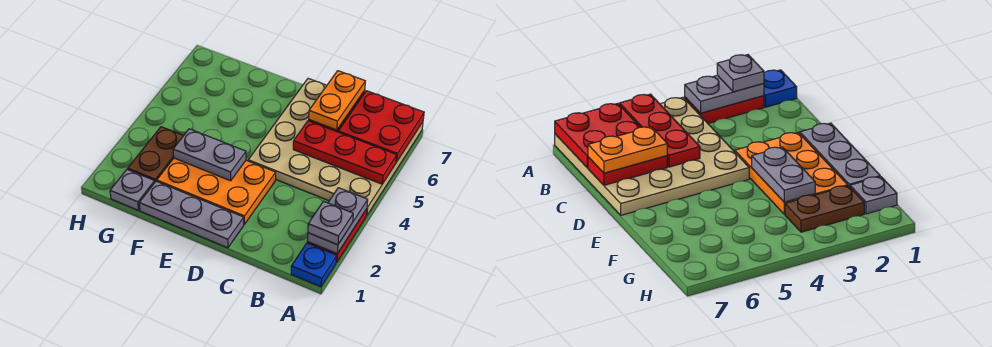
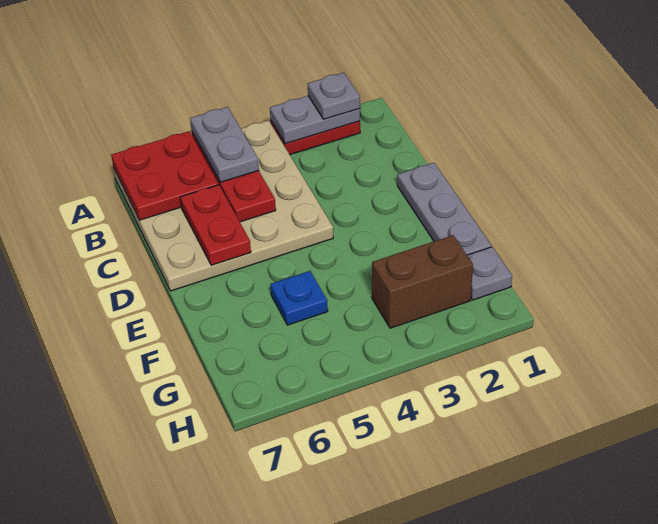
blue plate A1 level 1 -> blue plate F5 level 1
red plate C6:C7 level 2 -> red plate C6:D6 level 2
orange plate C6:C7 level 3 -> none
orange plate D2:F3 level 1 -> none
grey plate E3:F3 level 2 -> grey plate A5:B5 level 3
brown plate G2:G3 level 1 -> brown brick G2:G3 level 1

